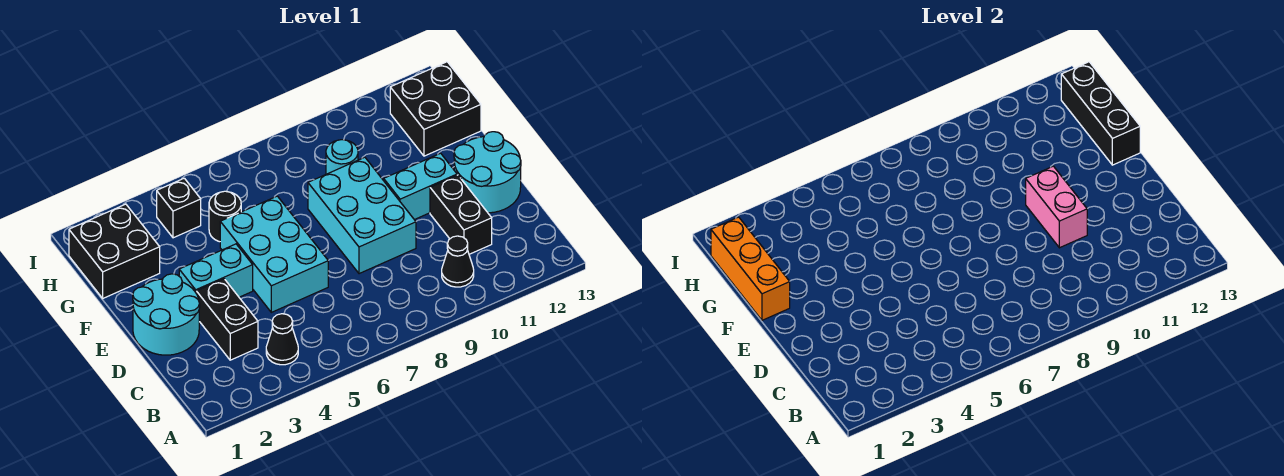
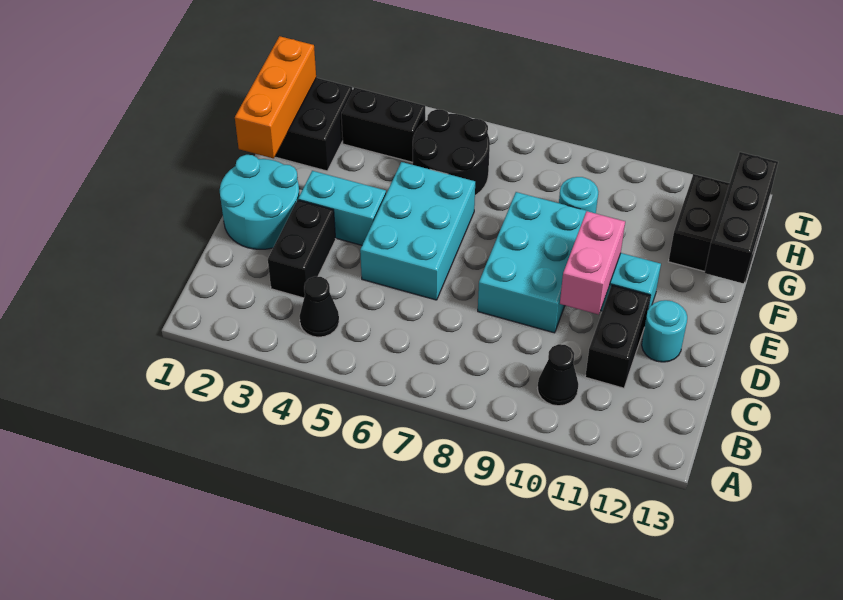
cyan round brick D12:E13 level 1 -> cyan round brick D12 level 1
black round brick G5 level 1 -> black round brick G5:H6 level 1
black brick H4 level 1 -> black brick H3:H4 level 1

